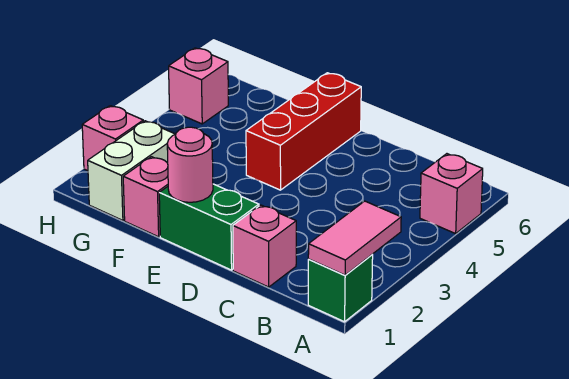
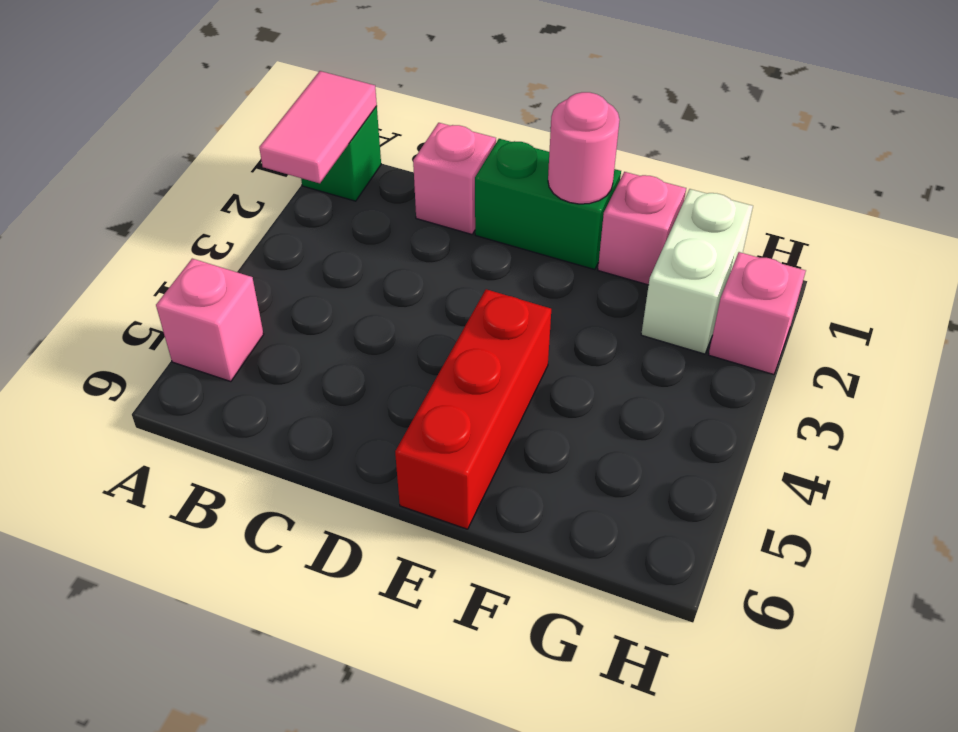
pink brick H5 level 1 -> none

